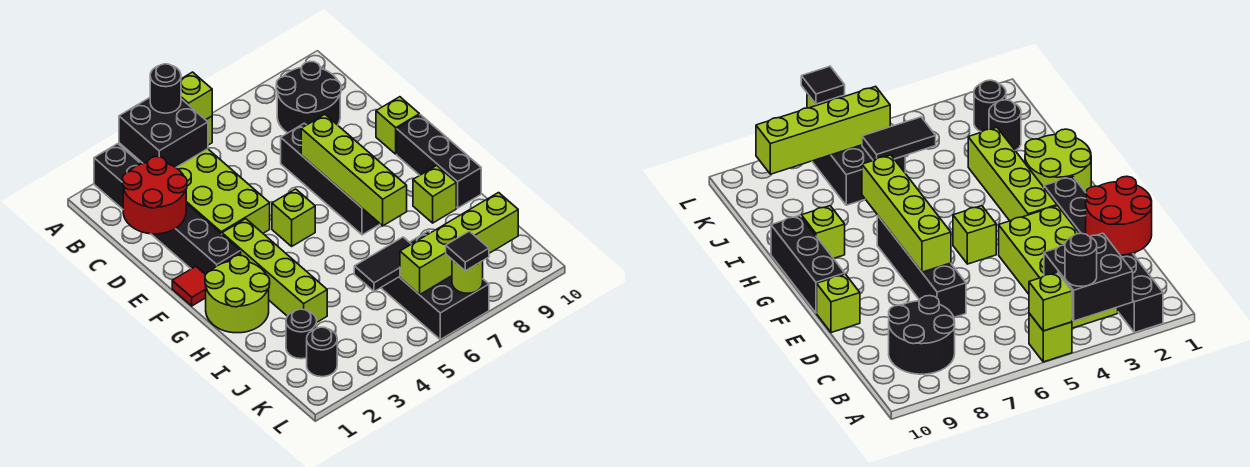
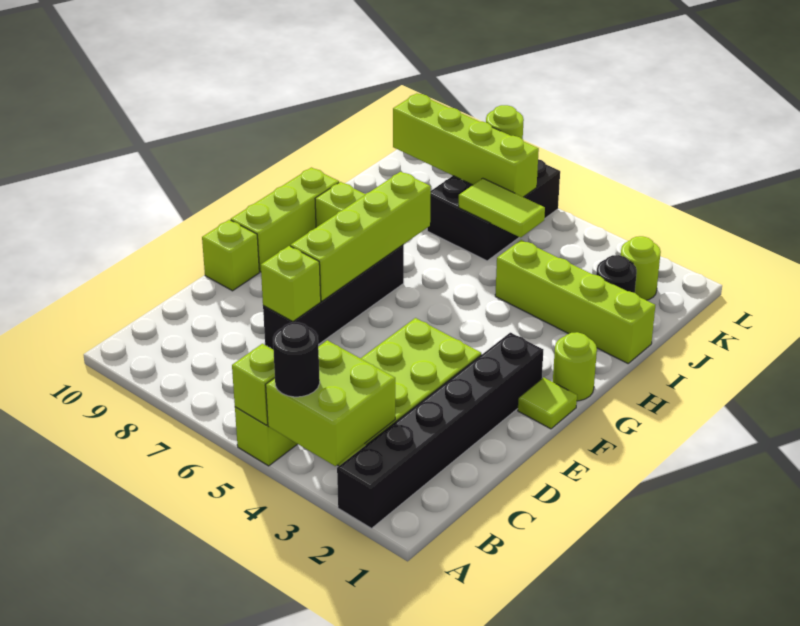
black brick A3:B4 level 2 -> lime brick A3:B4 level 2
black round brick B8:C9 level 1 -> none
red round brick C1:D2 level 2 -> none
red tile F1 level 1 -> lime tile F1 level 1
lime brick F3:I3 level 1 -> lime brick I1:I4 level 1
lime brick F5 level 1 -> lime brick D7 level 2
black brick F10:H10 level 1 -> lime brick F10:H10 level 1
lime round brick G1:H2 level 1 -> lime round brick G1 level 1
black tile J5:J6 level 2 -> lime tile J5:J6 level 2
black round brick K2 level 1 -> lime round brick K2 level 1
black tile L7 level 3 -> none

